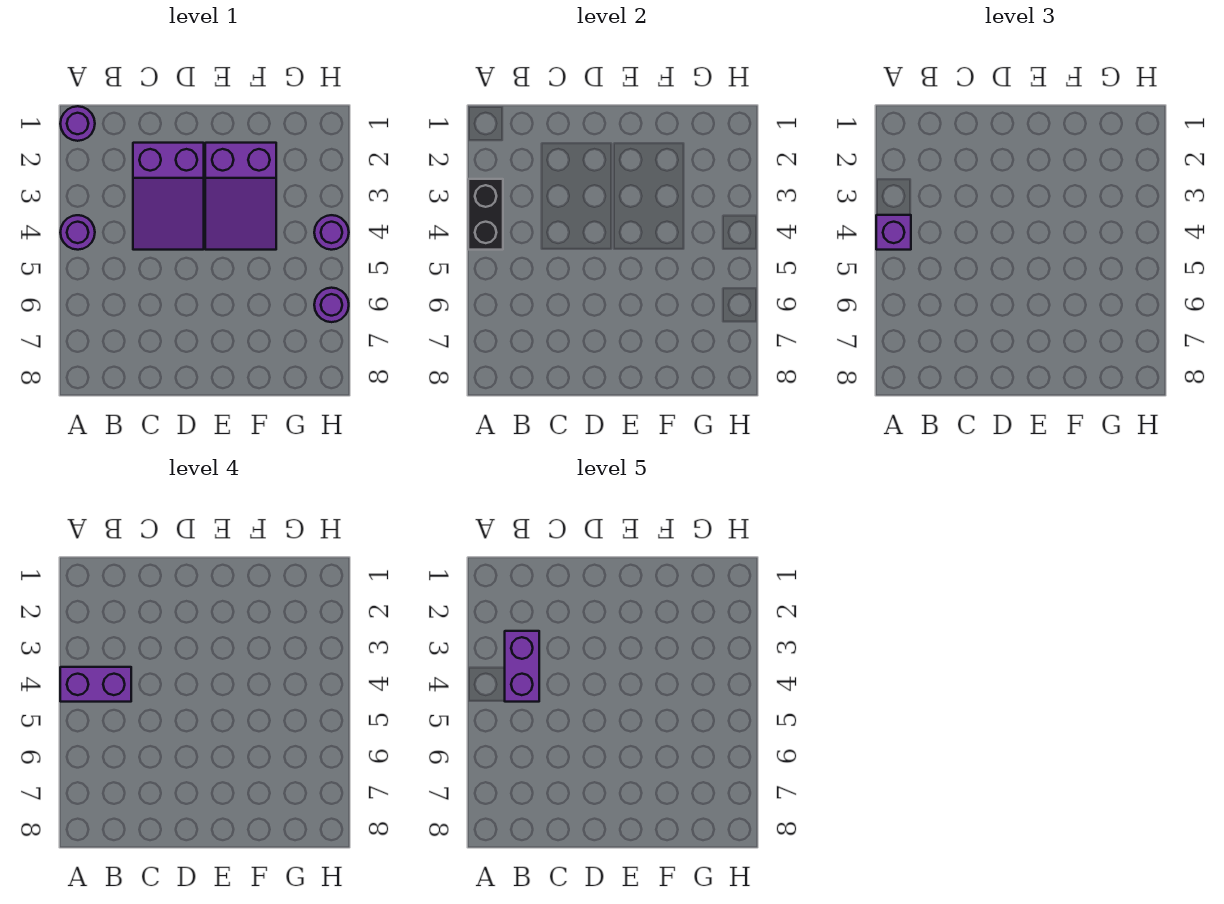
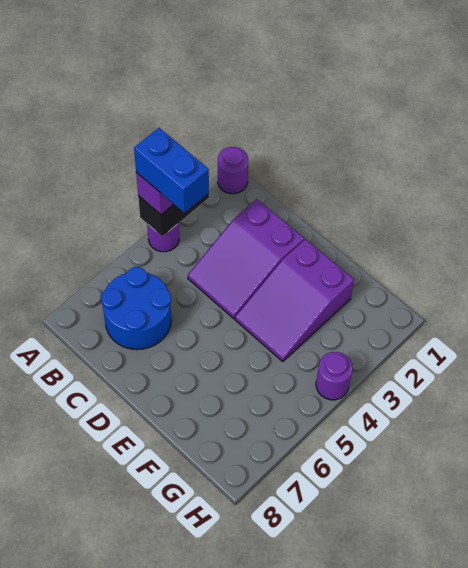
purple brick A4:B4 level 4 -> blue brick A4:B4 level 4
purple brick B3:B4 level 5 -> none
none -> blue round brick B6:C7 level 1
purple round brick H6 level 1 -> none

